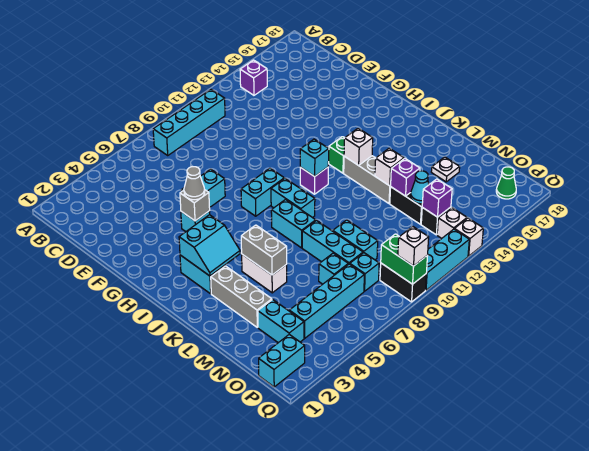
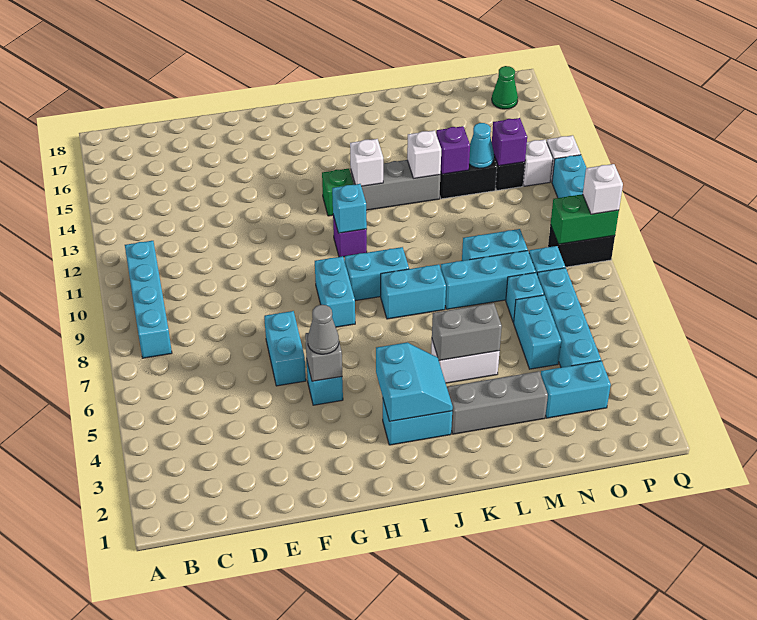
purple brick B14 level 1 -> none
white plate M16 level 1 -> none
cyan brick P1:P2 level 1 -> cyan brick N5:N6 level 1

